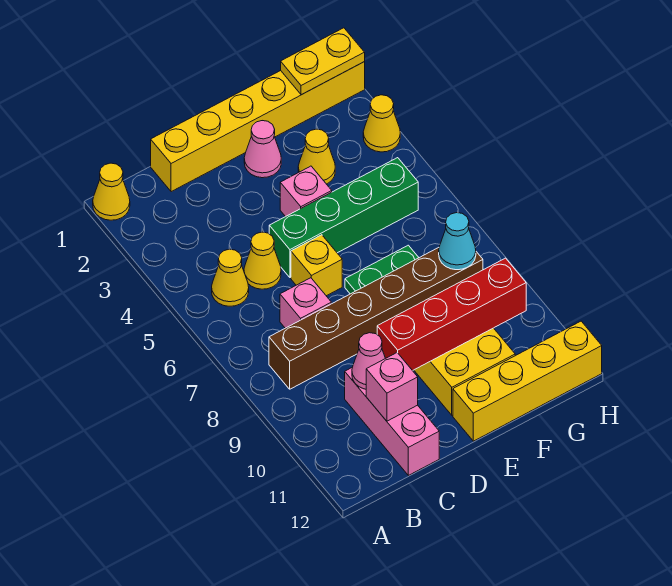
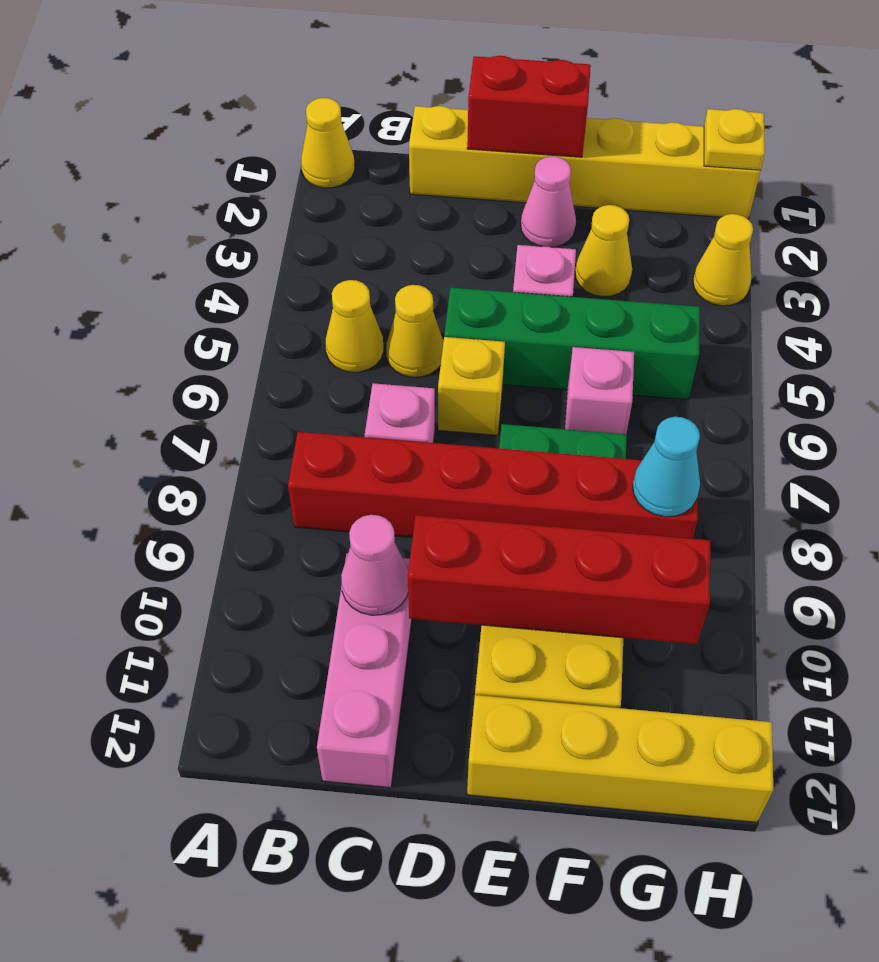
brown brick B8:G8 level 1 -> red brick B8:G8 level 1
pink brick C11 level 2 -> pink brick F6 level 1
none -> red brick D1:E1 level 2
yellow plate G1:H1 level 2 -> yellow plate H1 level 2

